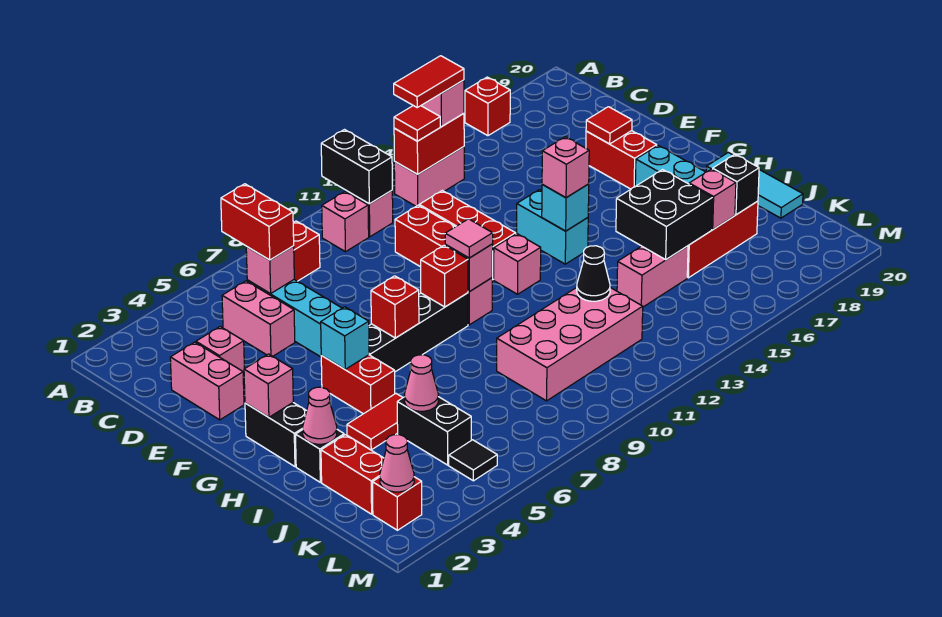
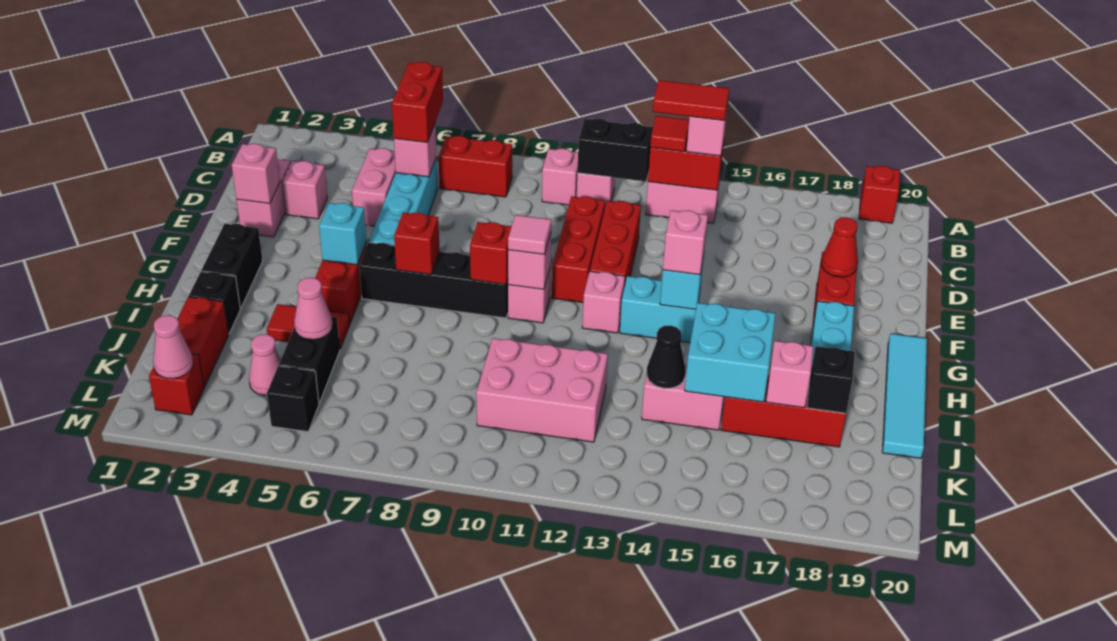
black brick A11:B11 level 2 -> black brick B11:B12 level 2
red brick A17 level 1 -> red brick A19 level 1
red tile E18 level 2 -> red cone E18 level 2
cyan brick F14:G14 level 1 -> cyan brick G13:G14 level 1
pink brick G2 level 2 -> pink brick E2 level 2
cyan tile H20:J20 level 1 -> cyan tile G20:J20 level 1
pink cone I2 level 2 -> pink cone K4 level 1
black brick I15:J16 level 2 -> cyan brick I15:J16 level 2
pink brick J9:K12 level 1 -> pink brick J10:K12 level 1
black cone J12 level 2 -> black cone J14 level 2
black tile L5 level 1 -> black brick L5 level 1

